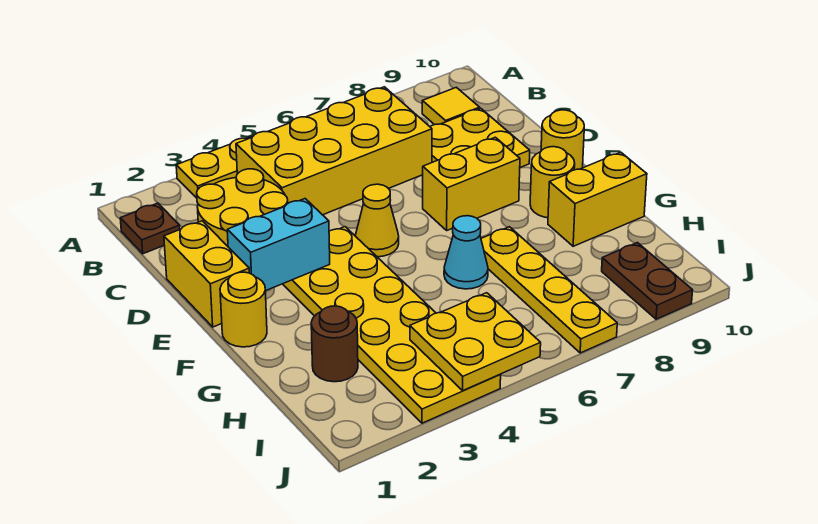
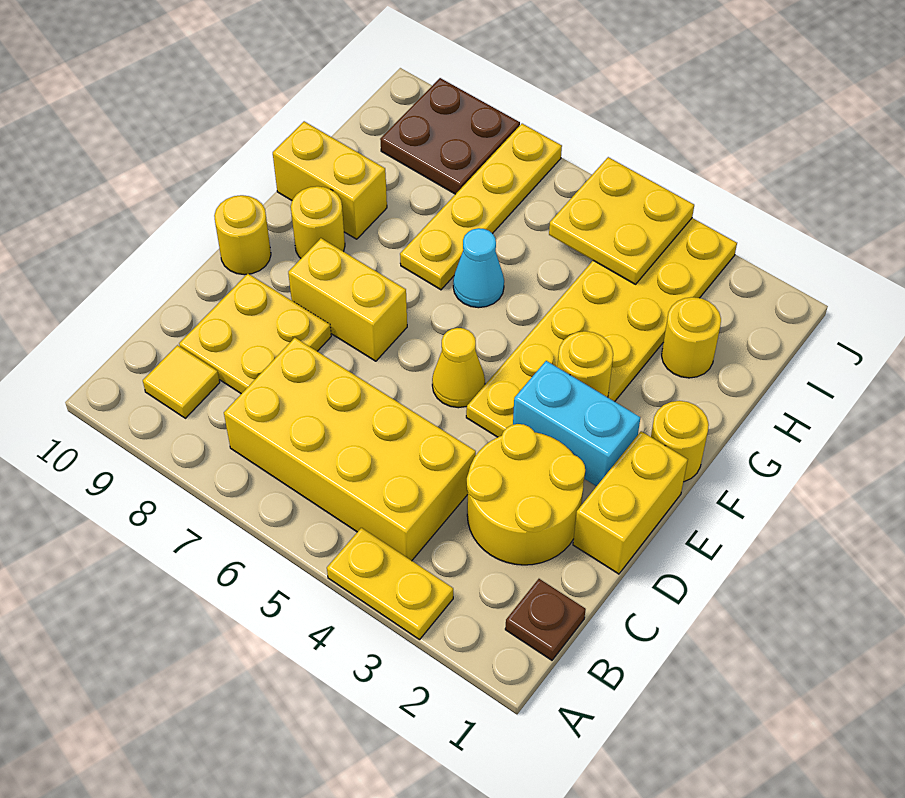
none -> yellow round brick F3 level 2
brown round brick H2 level 1 -> yellow round brick H2 level 1
brown plate I9:J9 level 1 -> brown plate I8:J9 level 1

